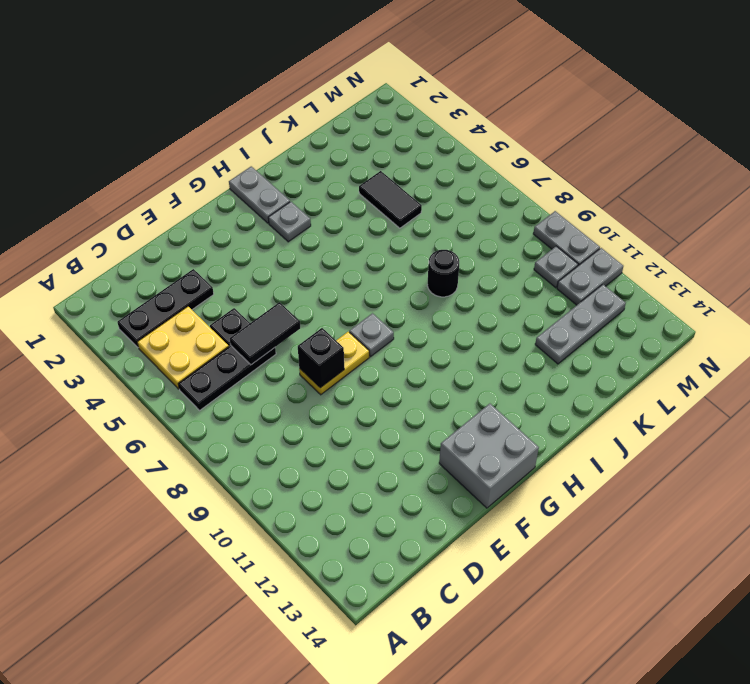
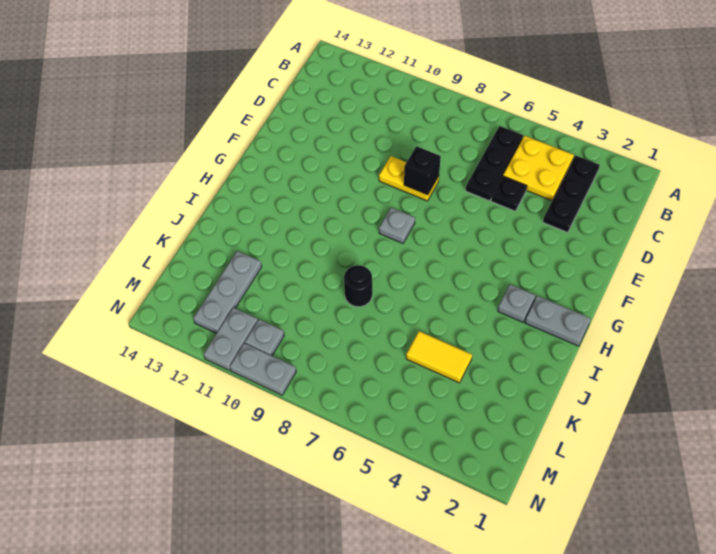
black tile D6:E6 level 2 -> none
yellow plate E8:F8 level 1 -> yellow plate E8:E9 level 1
grey brick F13:G14 level 1 -> none
black tile K4:K5 level 1 -> yellow tile K4:K5 level 1

